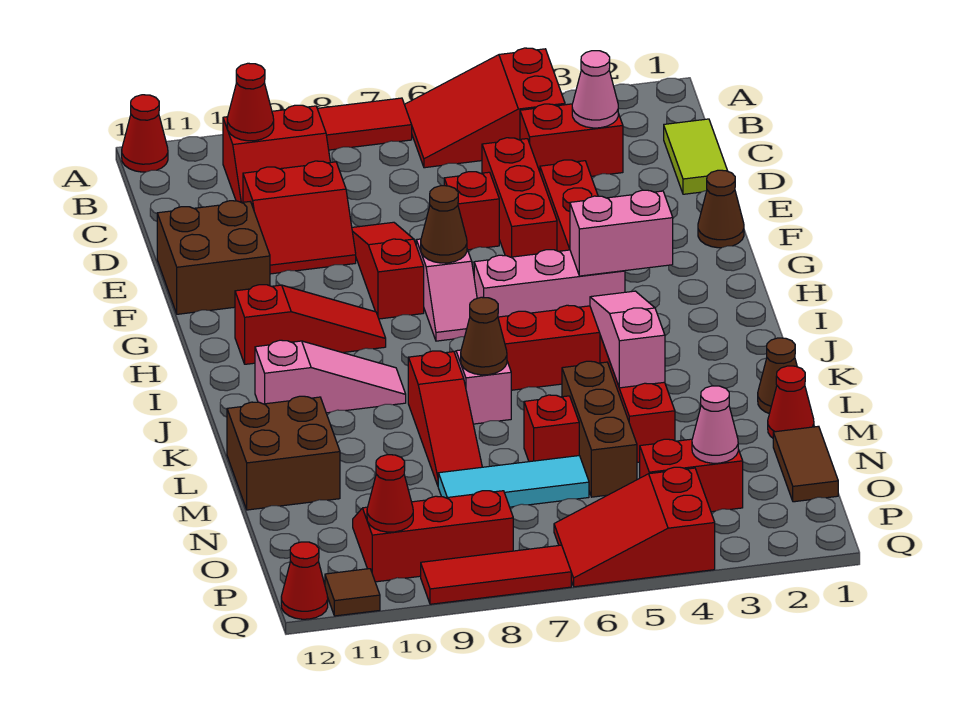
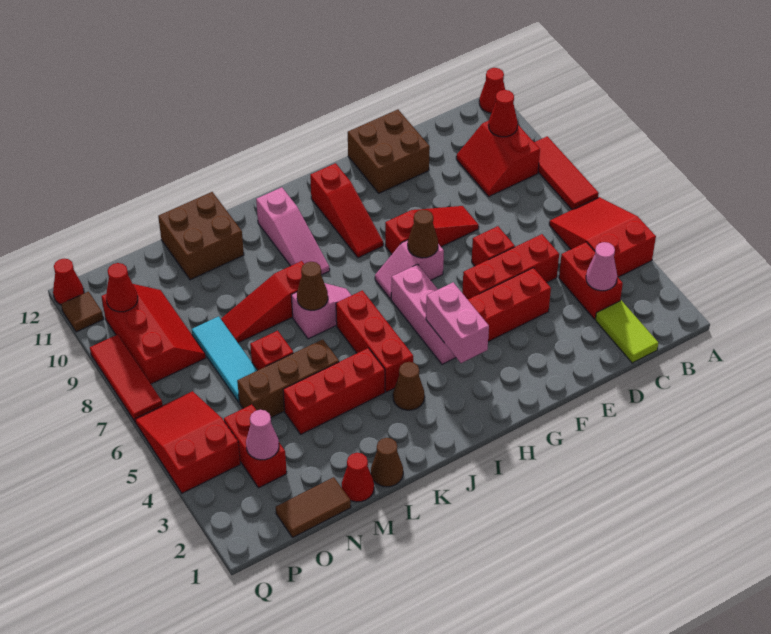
lime tile C1:D1 level 1 -> lime tile C1:C2 level 1
red slope D9:E10 level 1 top D -> none
brown cone F1 level 1 -> brown cone J3 level 1
pink slope J4:L4 level 2 top L -> none

